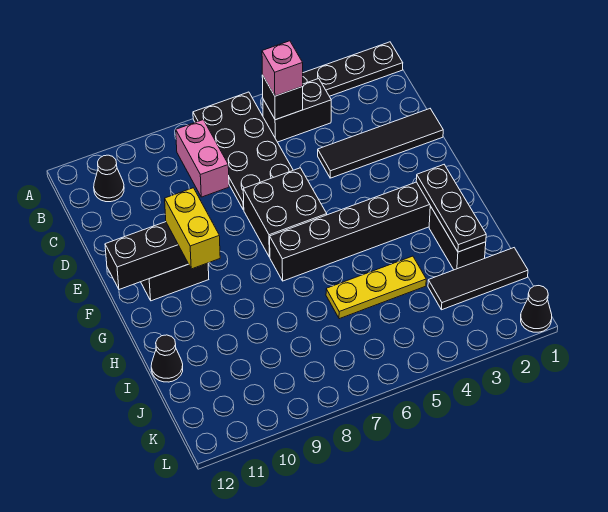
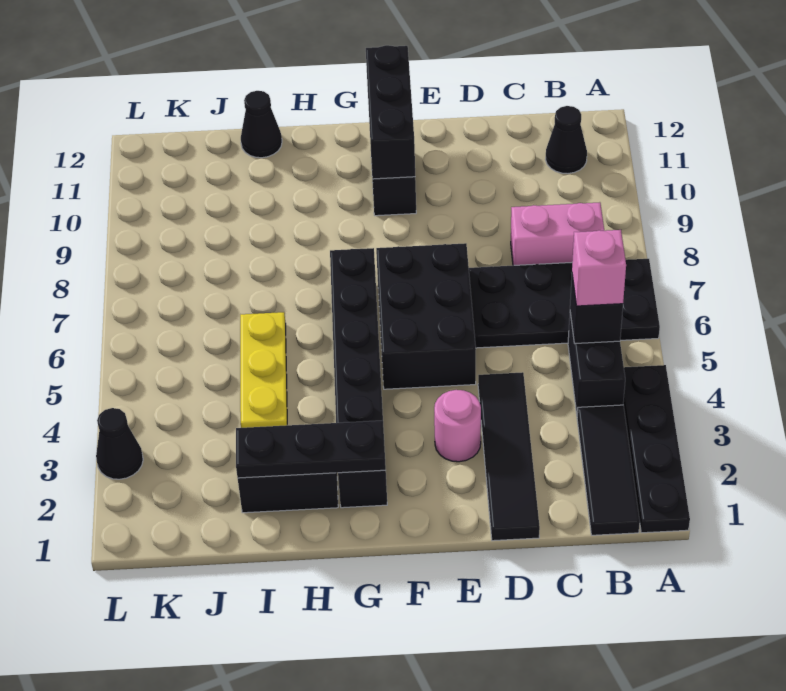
none -> pink round brick E3 level 1
black brick E6:F7 level 1 -> black brick E5:F7 level 1
yellow brick F10:G10 level 3 -> none
black tile J1:J3 level 1 -> black tile B1:B3 level 1
black cone L1 level 1 -> black cone L3 level 1

